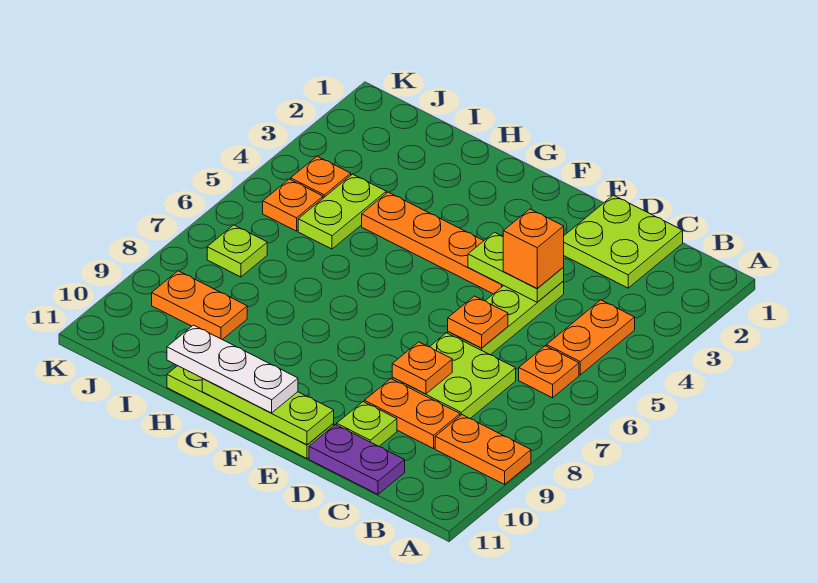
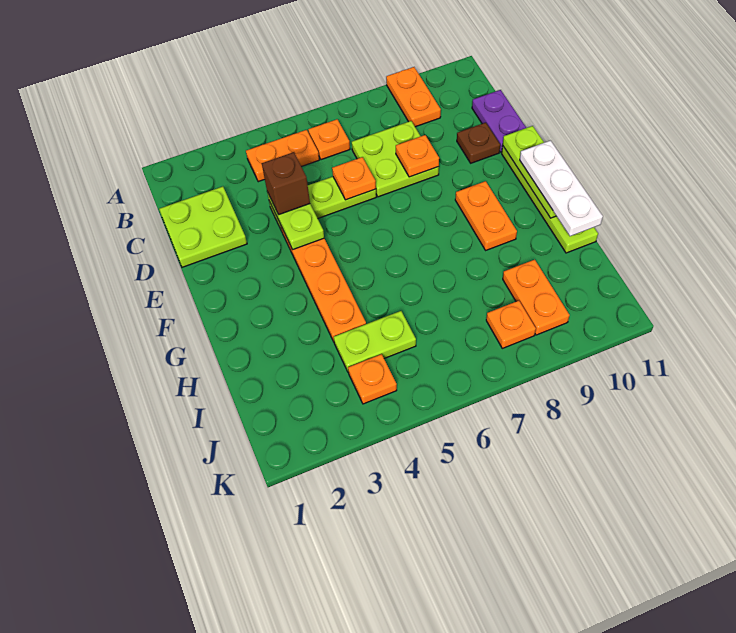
orange plate C9:D9 level 1 -> orange plate F9:G9 level 1
orange brick D4 level 3 -> brown brick D4 level 3
lime plate D10 level 1 -> brown plate D10 level 1
orange plate J5 level 1 -> orange plate J8 level 1
lime plate J7 level 1 -> none

